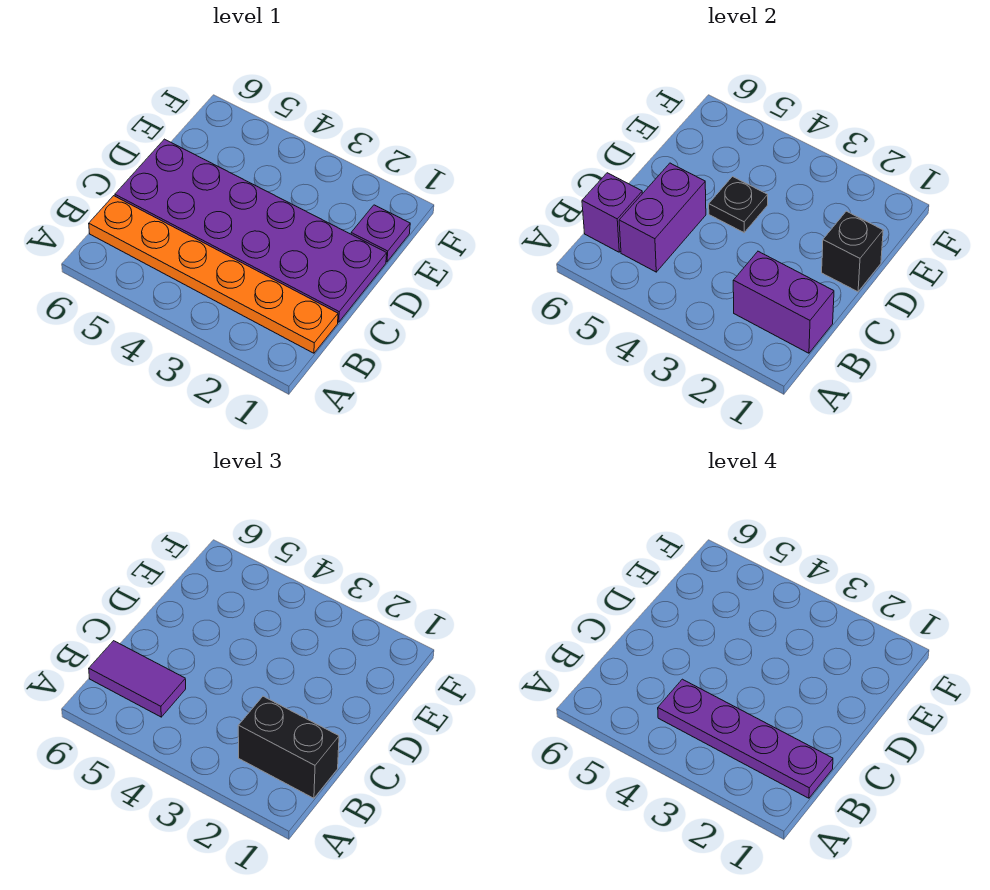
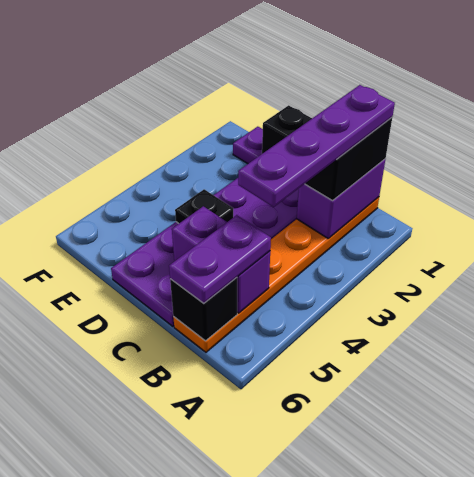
purple tile B5:B6 level 3 -> purple plate B5:B6 level 3
purple brick B6 level 2 -> black brick B6 level 2

